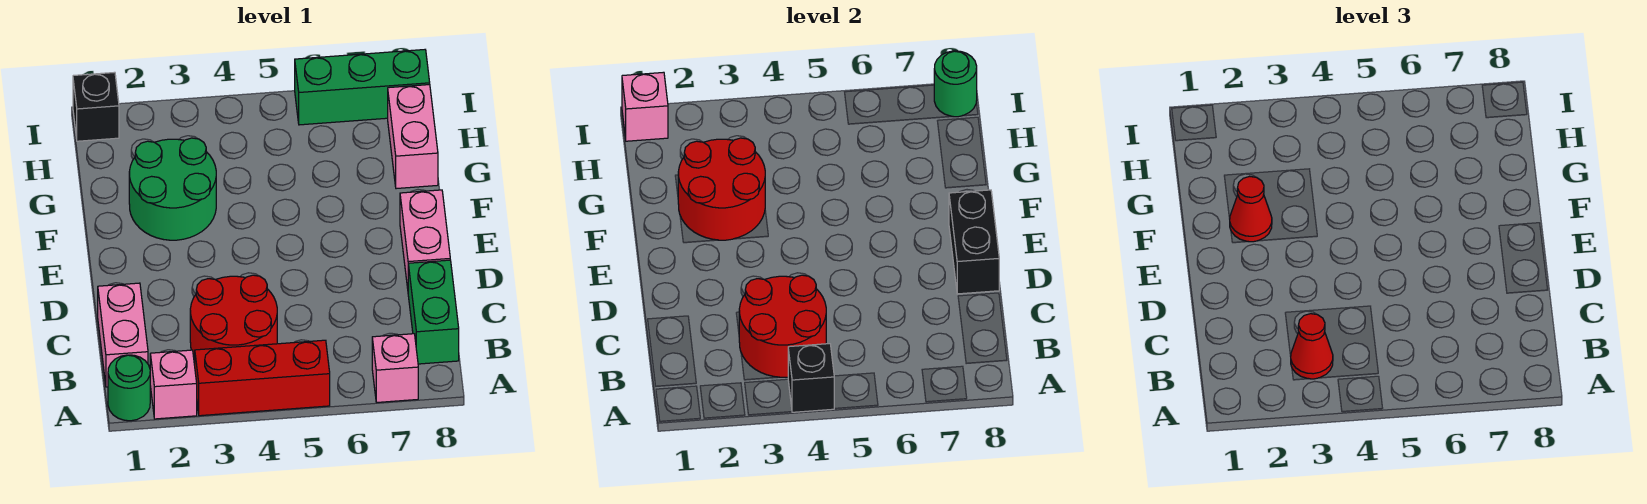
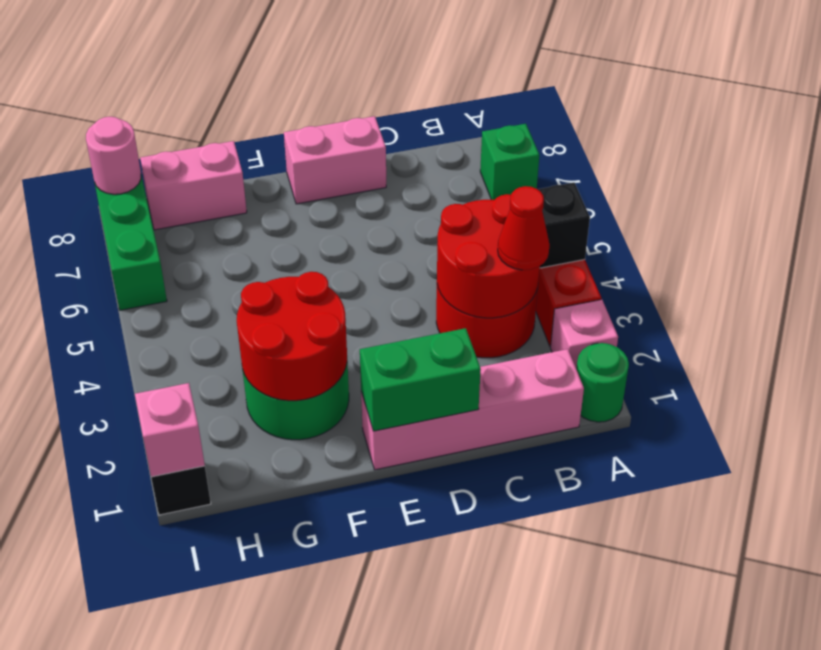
pink brick A7 level 1 -> green brick A7 level 1
pink brick B1:C1 level 1 -> pink brick B1:E1 level 1
green brick B8:C8 level 1 -> green brick D1:E1 level 2
black brick D8:E8 level 2 -> none
red cone F2 level 3 -> none
green round brick I8 level 2 -> pink round brick I8 level 2

